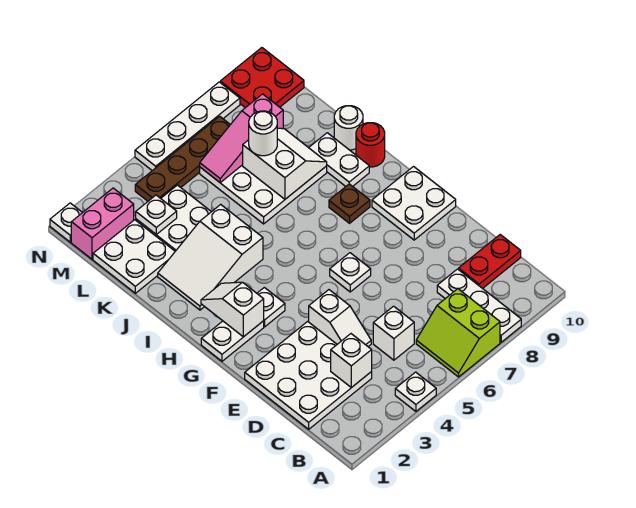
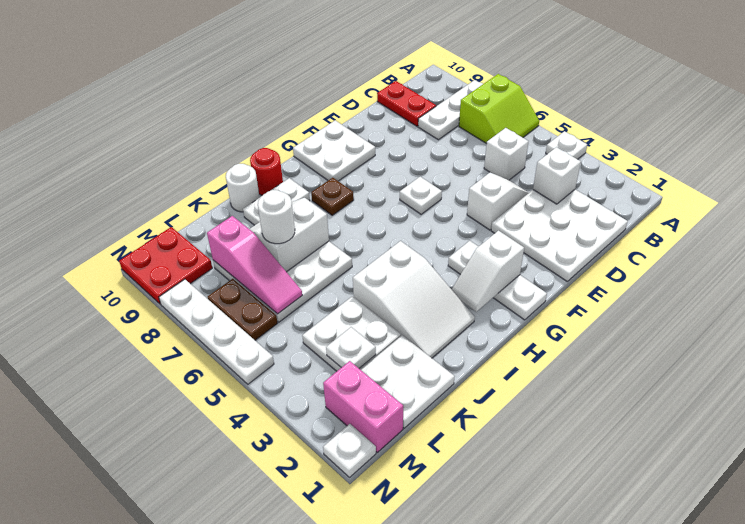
brown plate M4:M7 level 1 -> brown plate M6:M7 level 1

